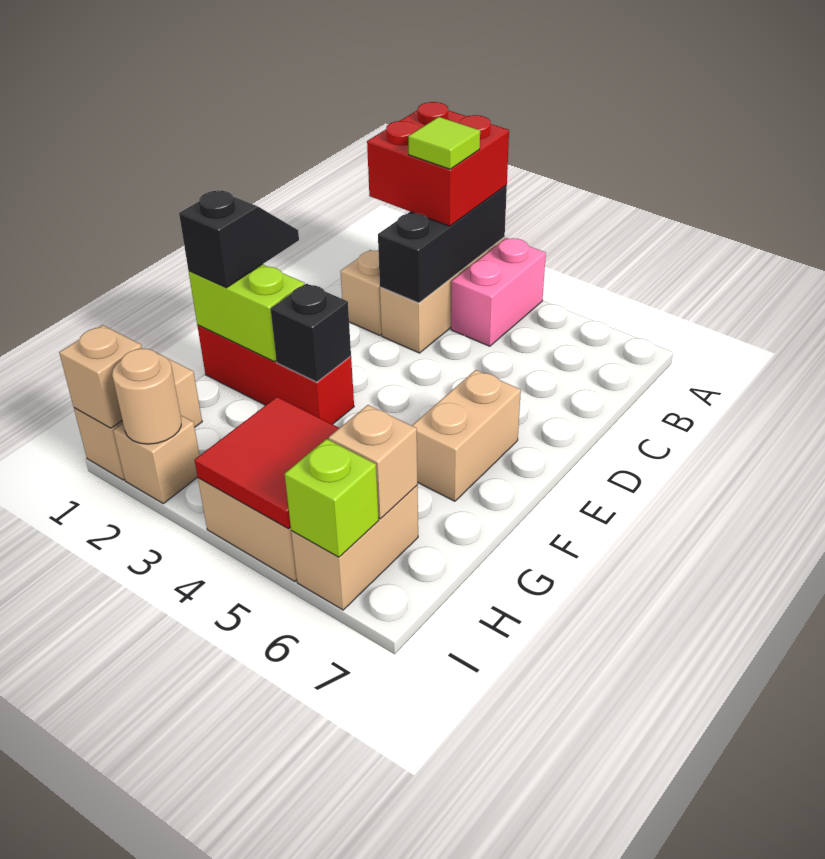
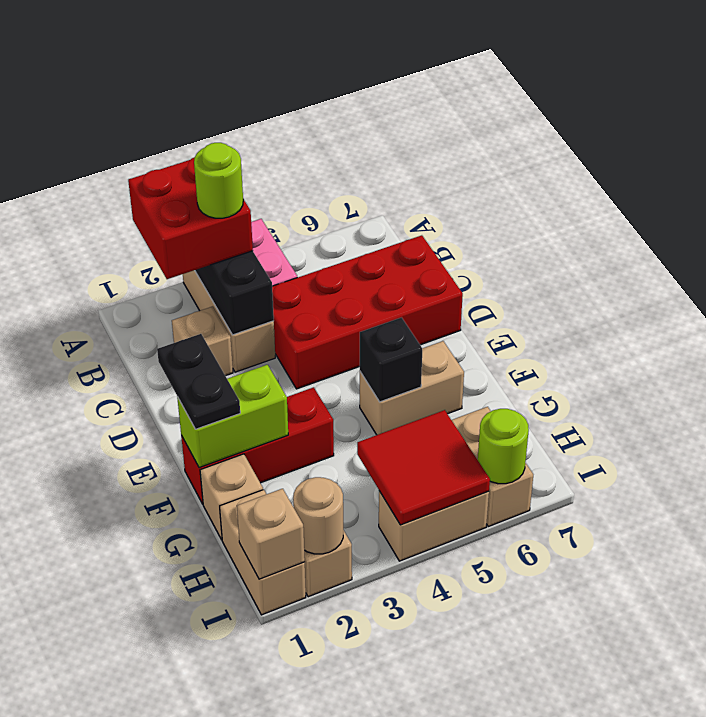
lime tile B3 level 4 -> lime round brick B3 level 4
none -> red brick C4:D7 level 1
black slope E1:F1 level 3 top F -> black plate E1:F1 level 3
tan brick E6:F6 level 1 -> tan brick F5:F6 level 1
black brick F3 level 2 -> black brick F5 level 2
tan brick H6 level 2 -> tan brick G1 level 1
lime brick I6 level 2 -> lime round brick I6 level 2

